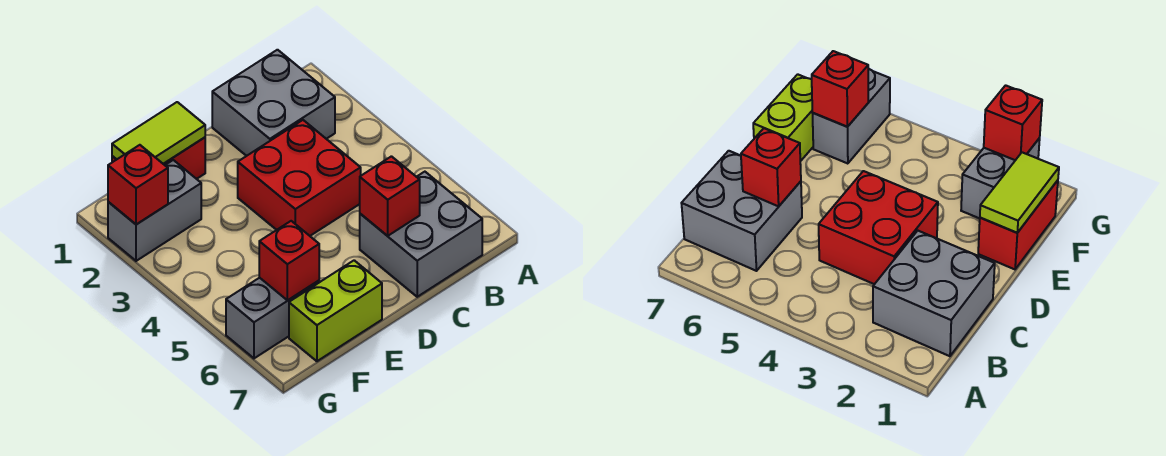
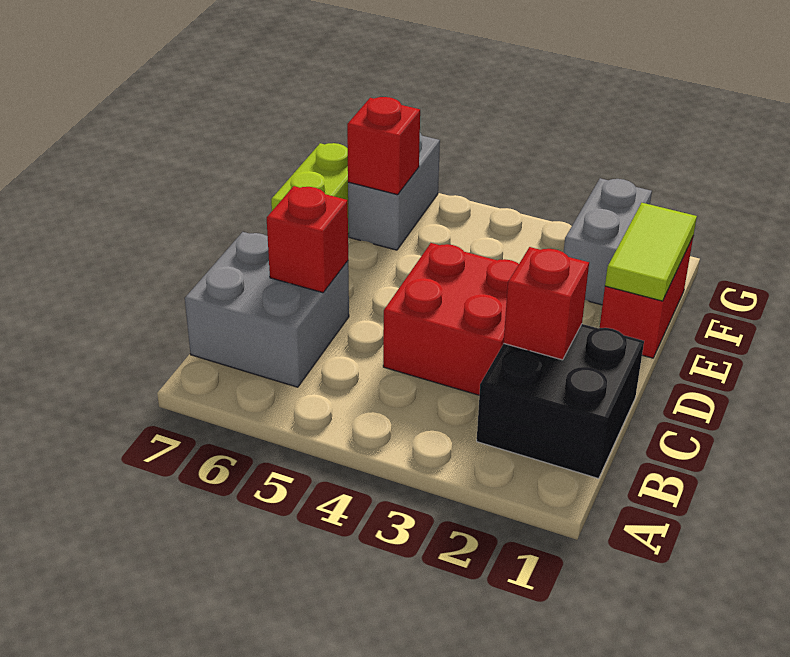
grey brick B1:C2 level 1 -> black brick B1:C2 level 1
red brick G2 level 2 -> red brick C2 level 2

